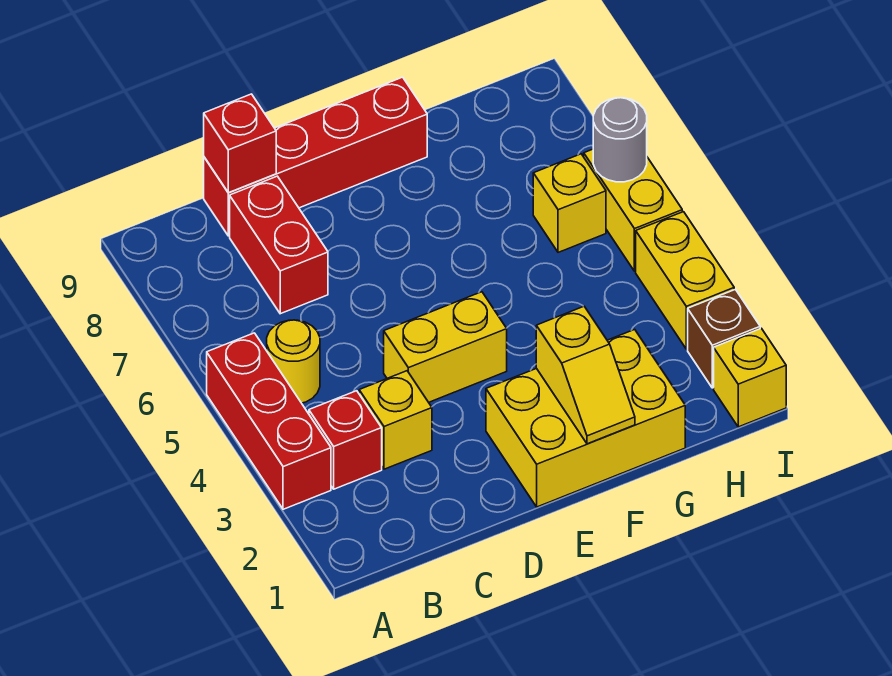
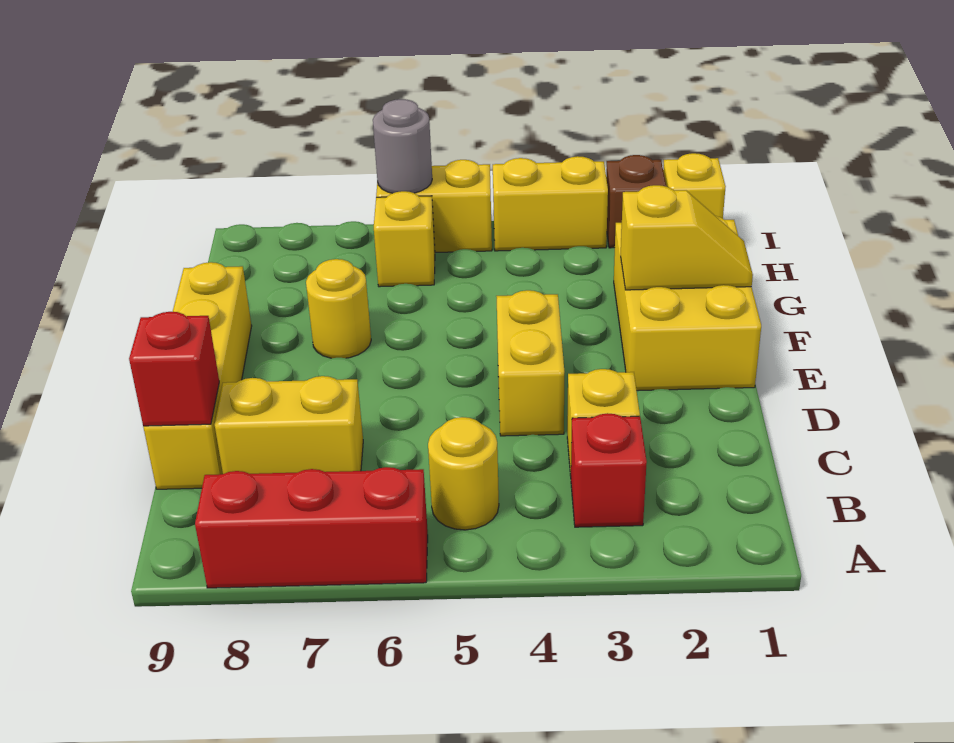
red brick A3:A5 level 1 -> red brick A6:A8 level 1
red brick C7:C8 level 1 -> yellow brick C7:C8 level 1
red brick C9:F9 level 1 -> yellow brick C9:F9 level 1
none -> yellow round brick F7 level 1

